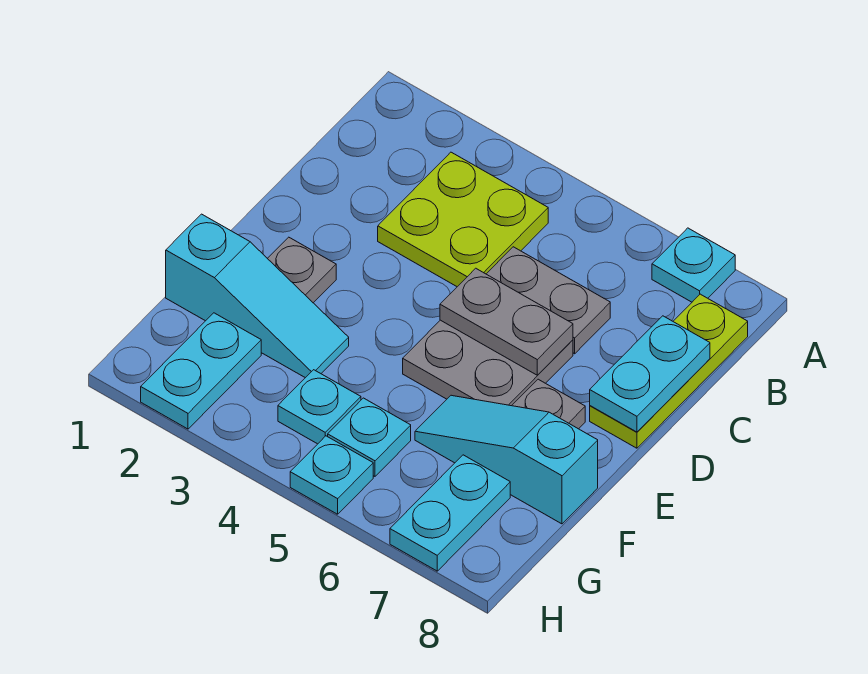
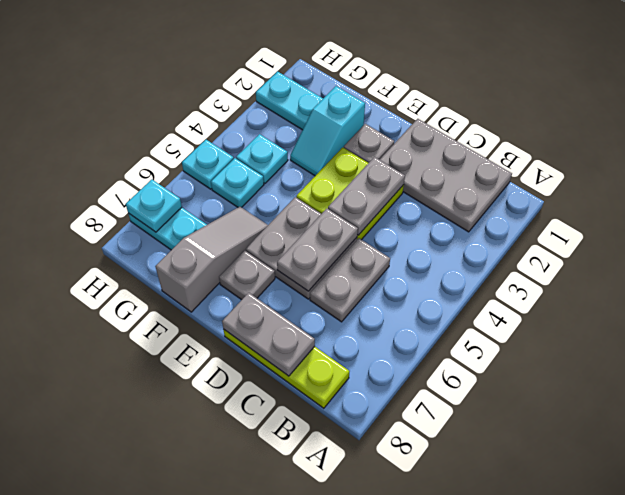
cyan plate A7 level 1 -> cyan plate H7 level 2
none -> grey plate B1:D2 level 1
lime plate B3:C4 level 1 -> lime plate D3:E4 level 1
cyan plate C8:D8 level 2 -> grey plate C8:D8 level 2
none -> grey plate D3:D4 level 2
cyan slope F1:F3 level 1 top 1 -> cyan slope F2:F3 level 1 top 2
cyan slope F6:F8 level 1 top 8 -> grey slope F6:F8 level 1 top 8

